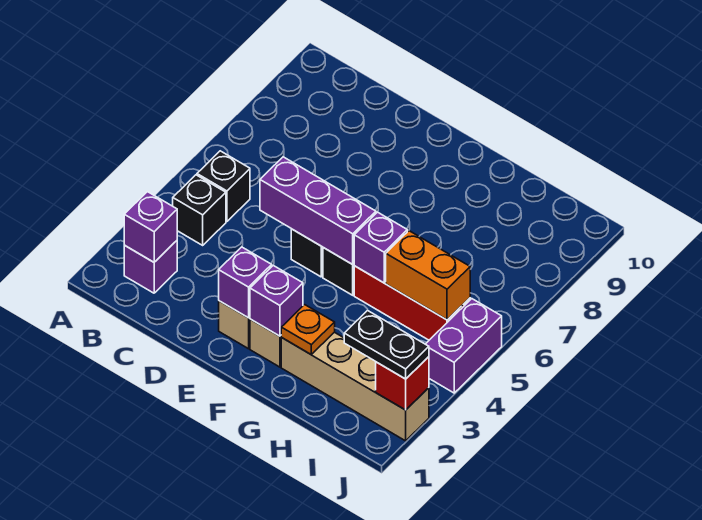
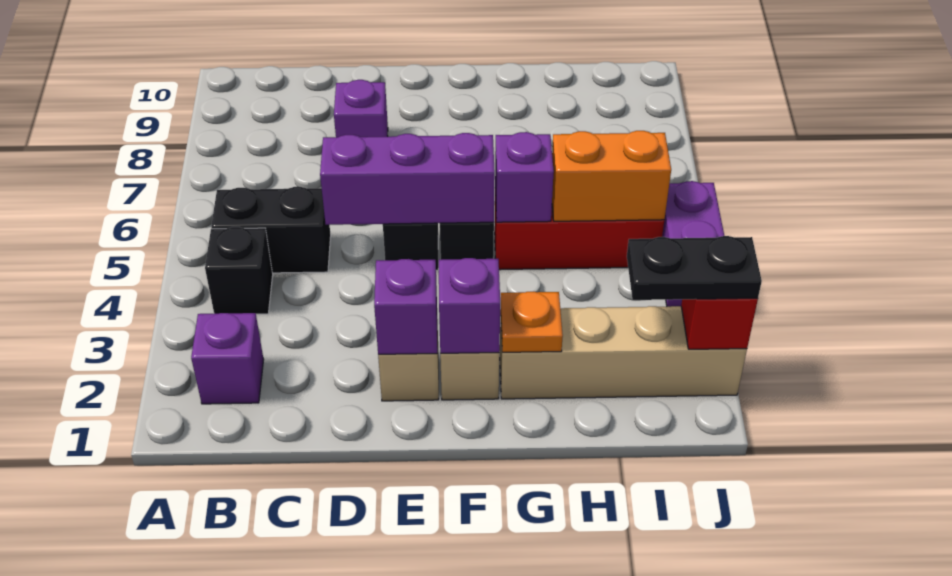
purple brick B2 level 2 -> purple brick D8 level 1
black brick B5 level 1 -> black brick B5:C5 level 1

